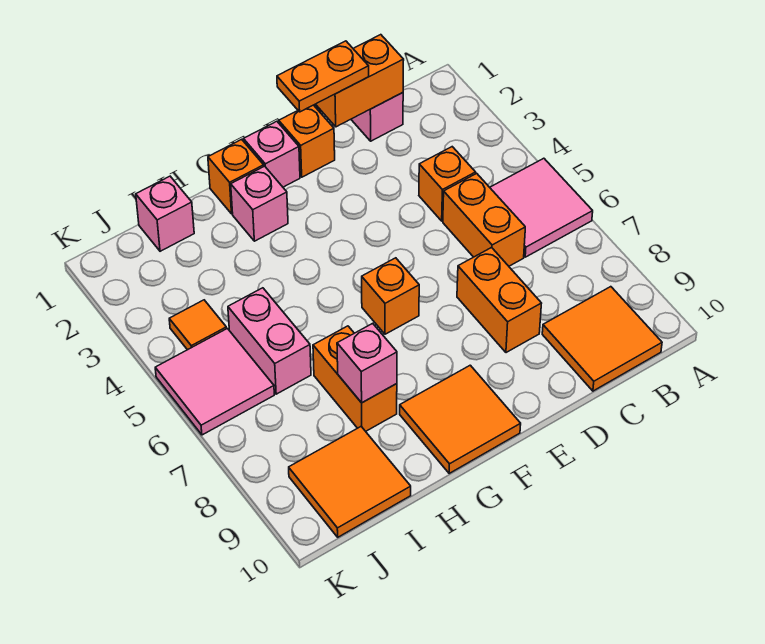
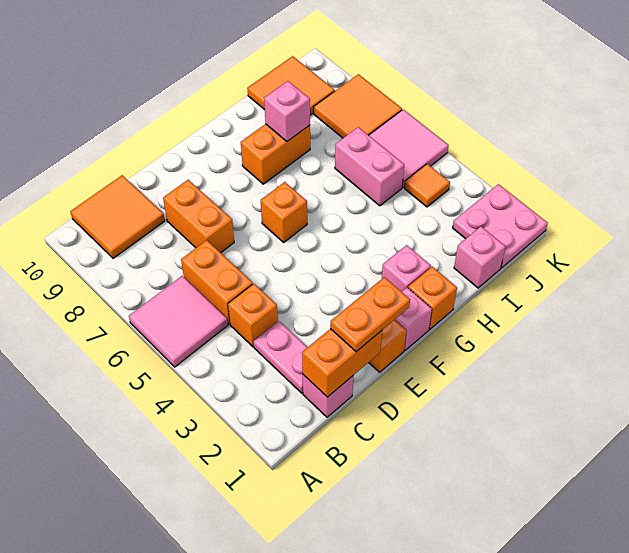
none -> pink plate C2:C3 level 1
orange tile F9:G10 level 1 -> orange tile J7:K8 level 1
orange brick H7:H8 level 1 -> orange brick G8:H8 level 1
none -> pink plate J1:K2 level 1

